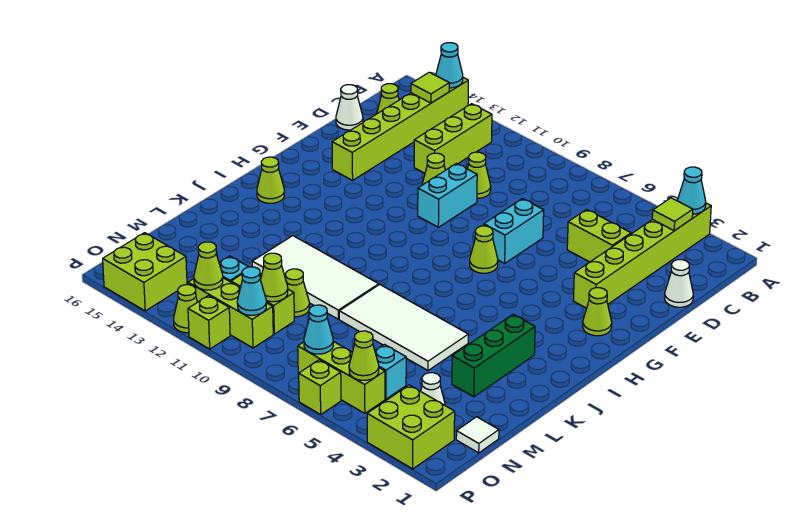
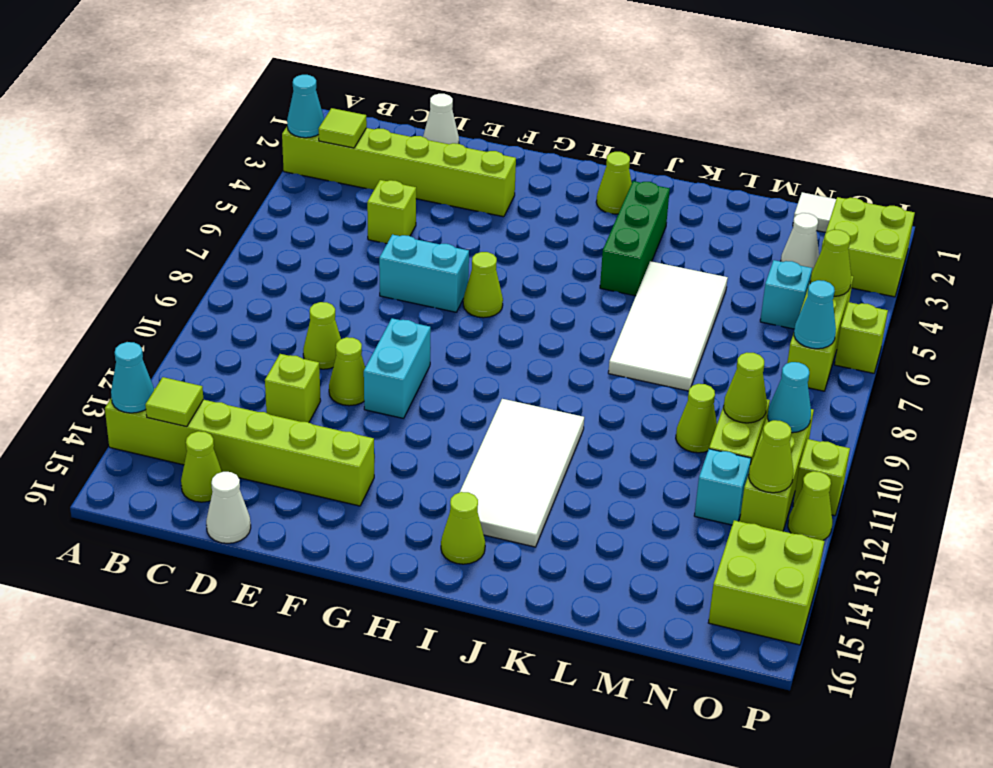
lime brick B12:D12 level 1 -> lime brick D12 level 1
lime brick D4:D5 level 1 -> lime brick D5 level 1
cyan brick E10:F10 level 1 -> cyan brick F10:F11 level 1
lime cone G2 level 1 -> lime cone I2 level 1
green brick J3:L3 level 1 -> green brick J3:J5 level 1
white tile K9:L12 level 1 -> white tile I11:J14 level 1

